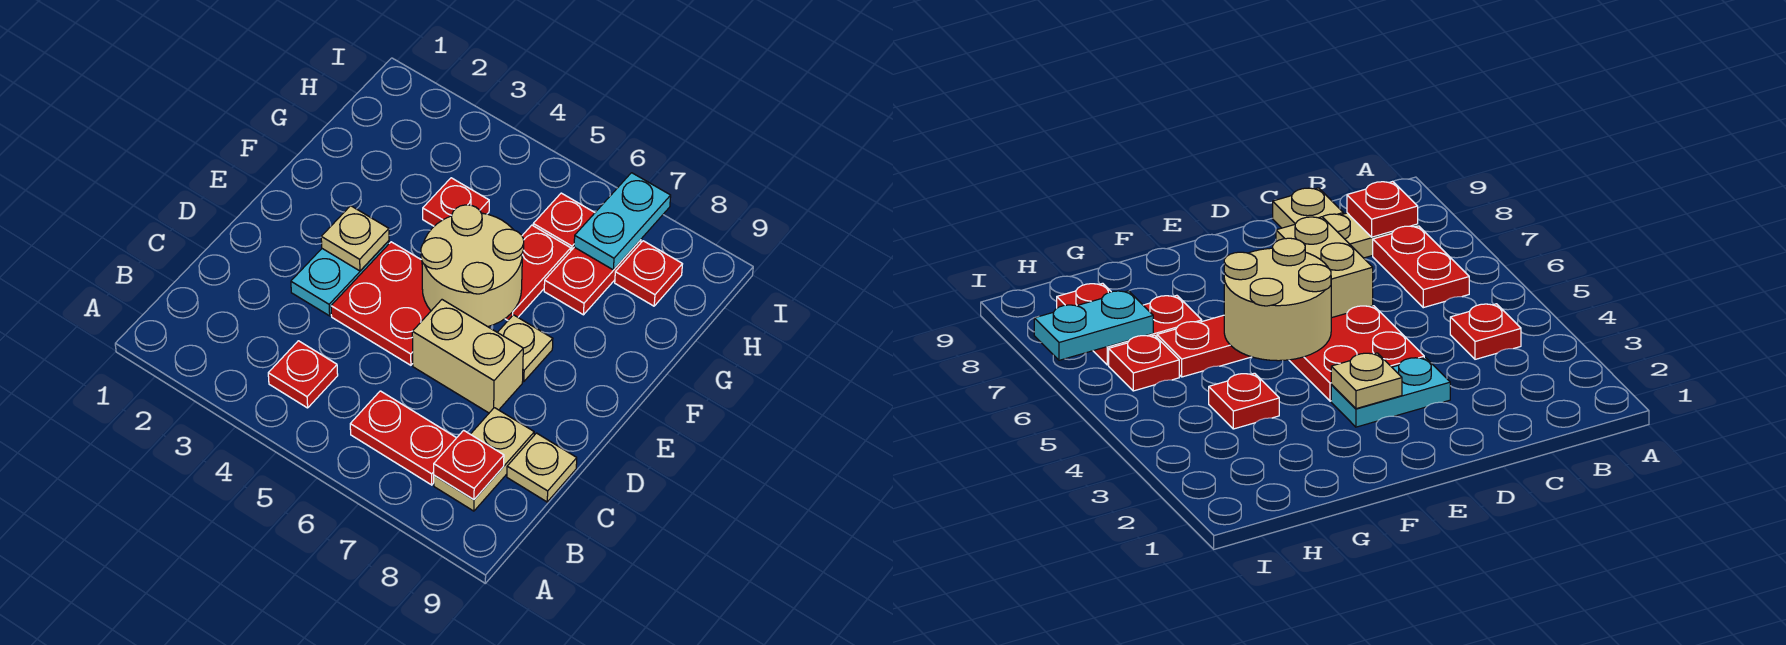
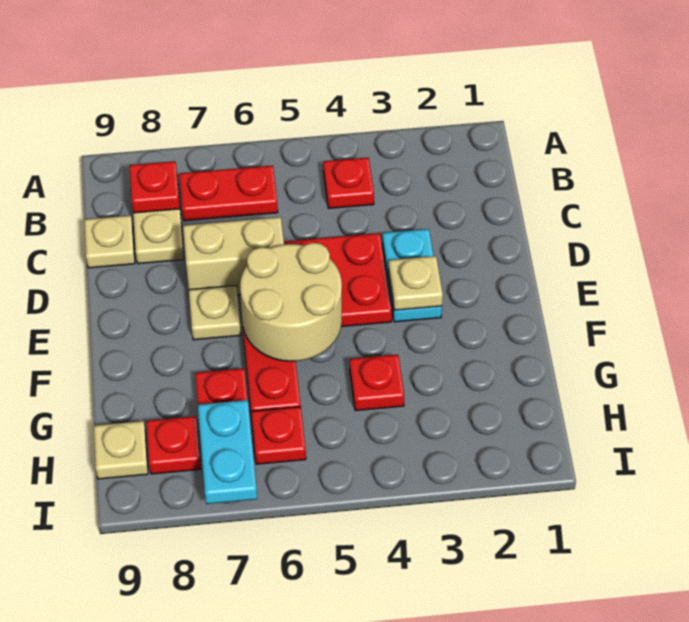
none -> tan plate H9 level 1

